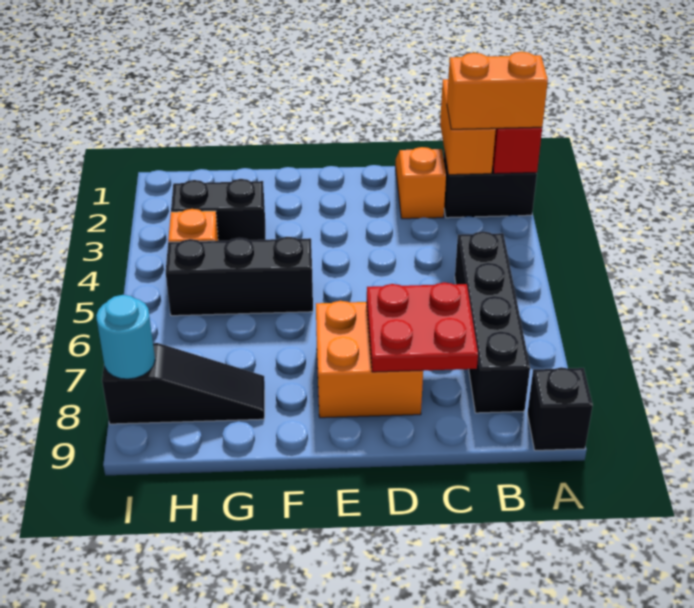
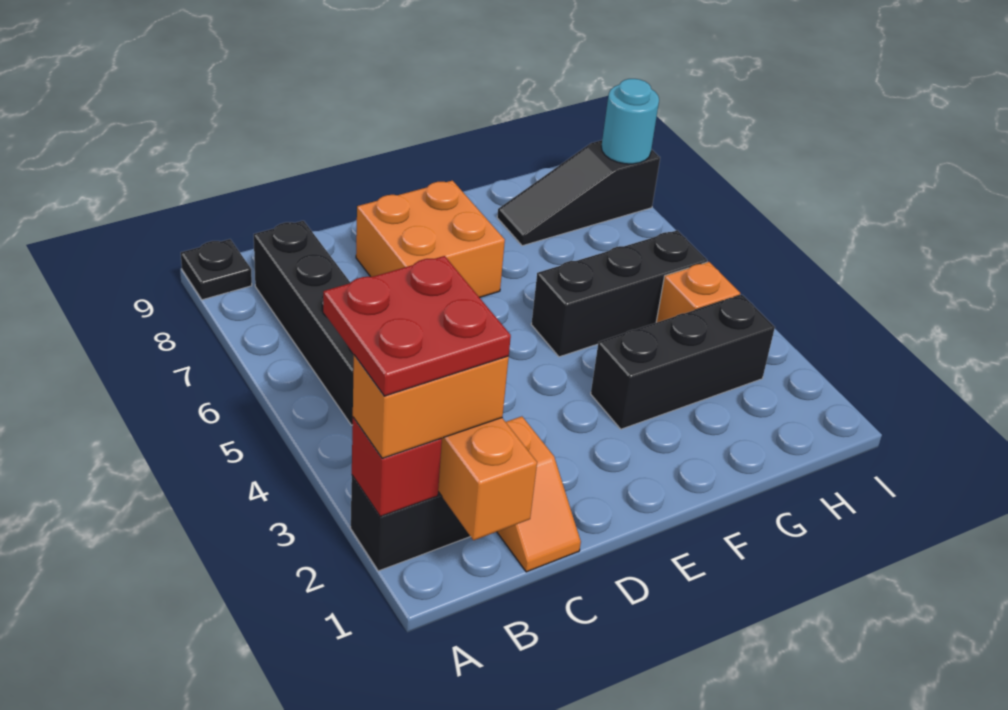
black brick A9 level 1 -> black plate A9 level 1
red plate C7:D8 level 2 -> red plate A2:B3 level 4
black brick G3:H3 level 1 -> black brick F3:H3 level 1

